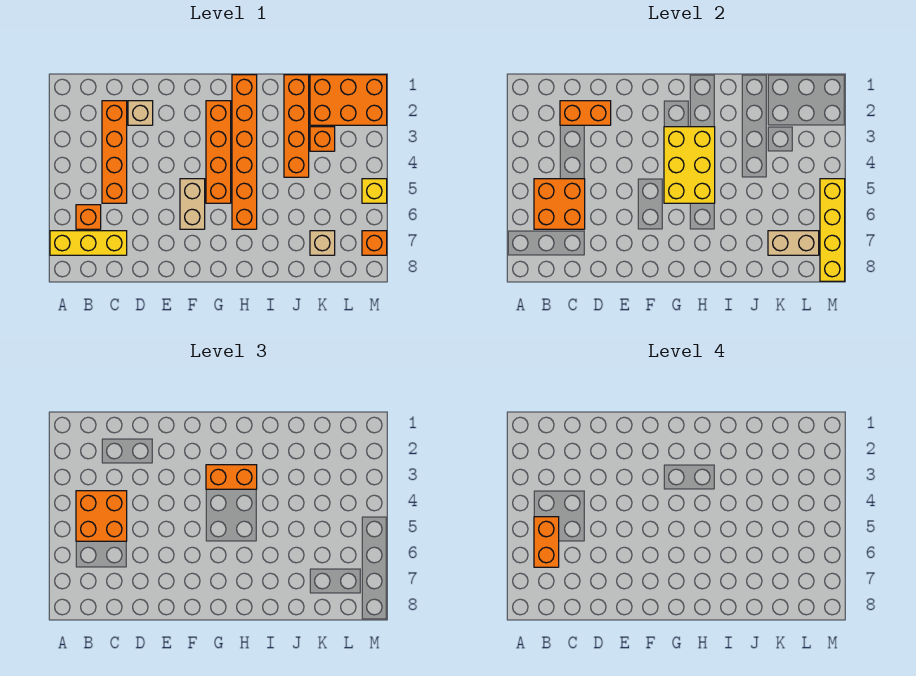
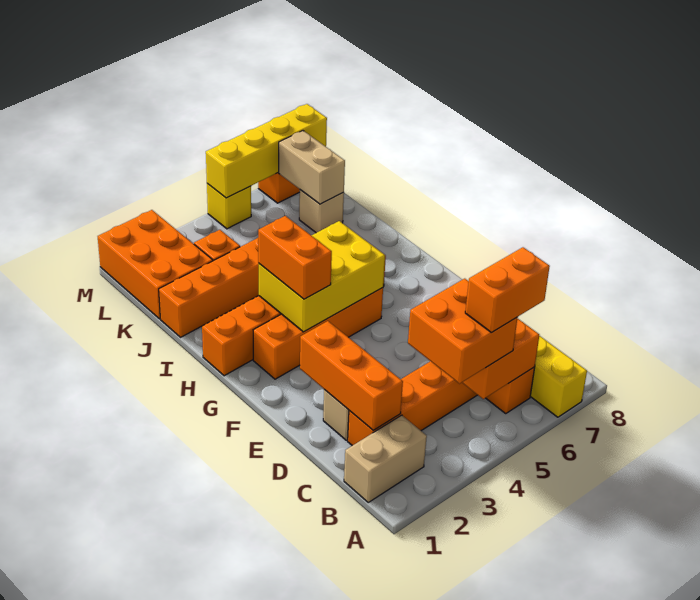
orange brick C2:D2 level 2 -> orange brick C2:E2 level 2
tan brick F5:F6 level 1 -> tan brick B1:B2 level 1

